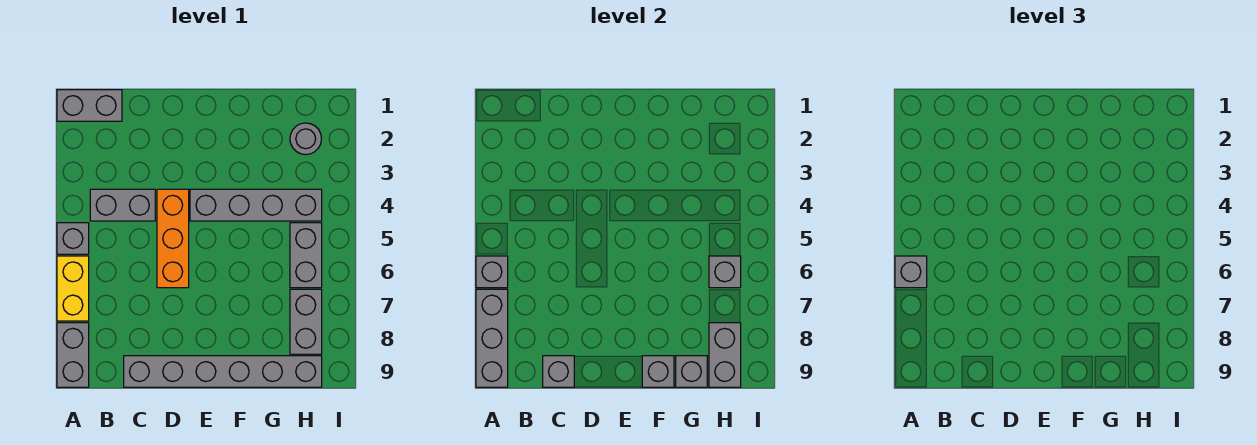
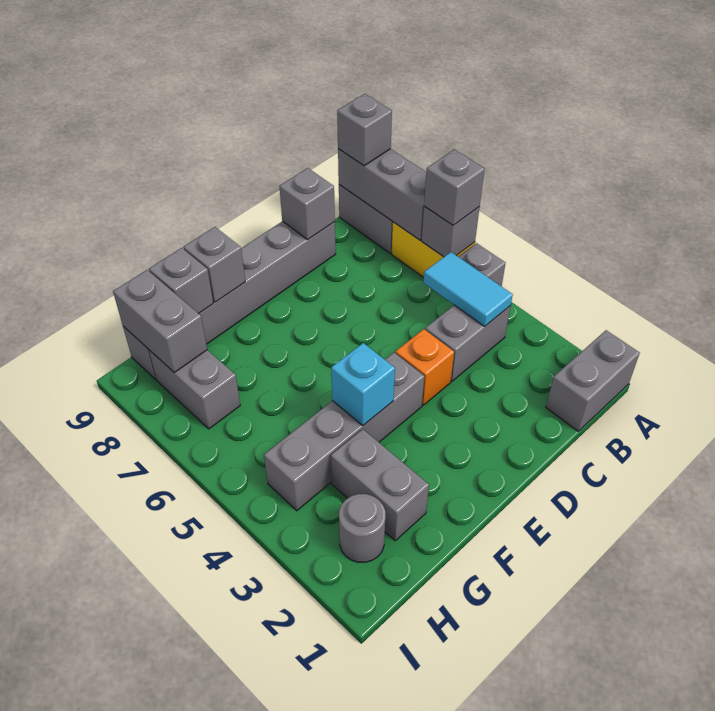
none -> cyan tile B4:B5 level 2
orange brick D4:D6 level 1 -> orange brick D4 level 1
none -> cyan brick F4 level 2
grey brick H5:H6 level 1 -> grey brick G2:G3 level 1
grey brick H6 level 2 -> grey brick A9 level 3

